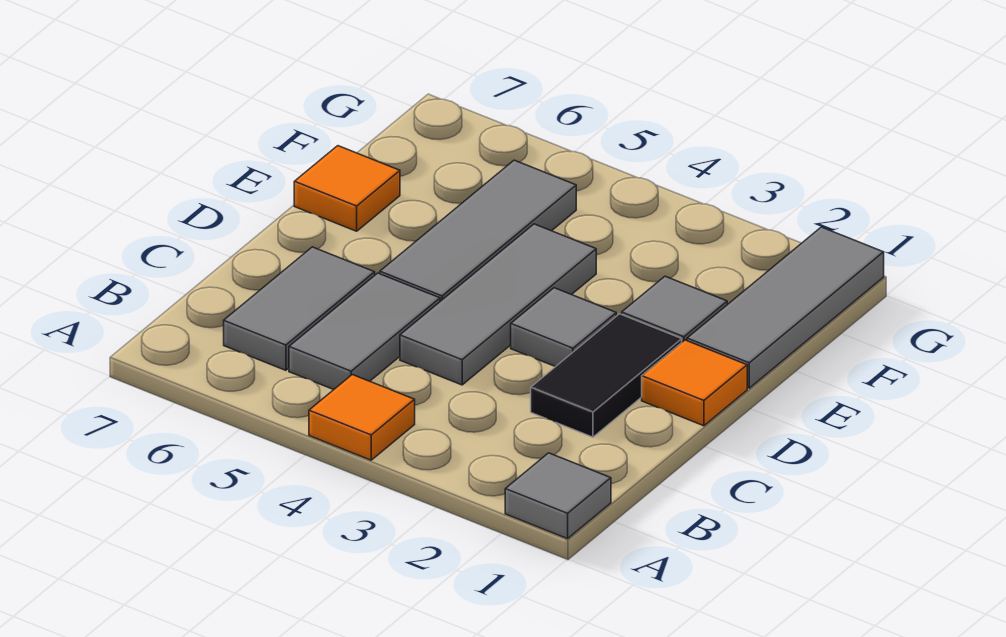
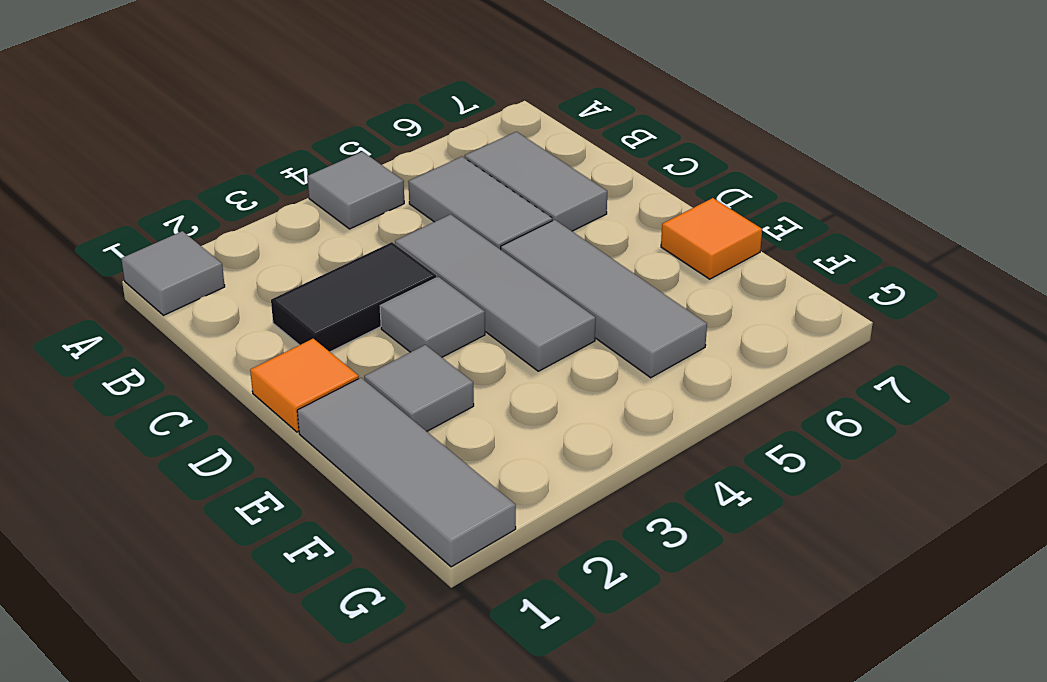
orange tile A4 level 1 -> grey tile A4 level 1
black tile C2:D2 level 1 -> black tile C2:C3 level 1

